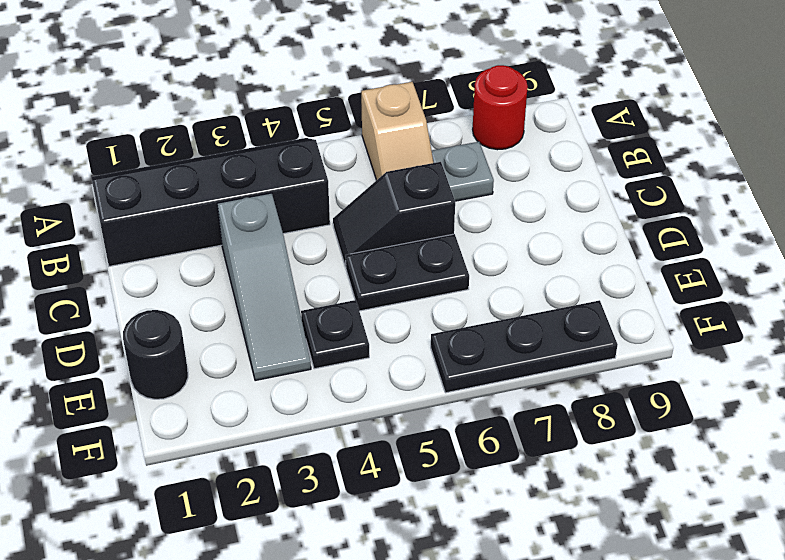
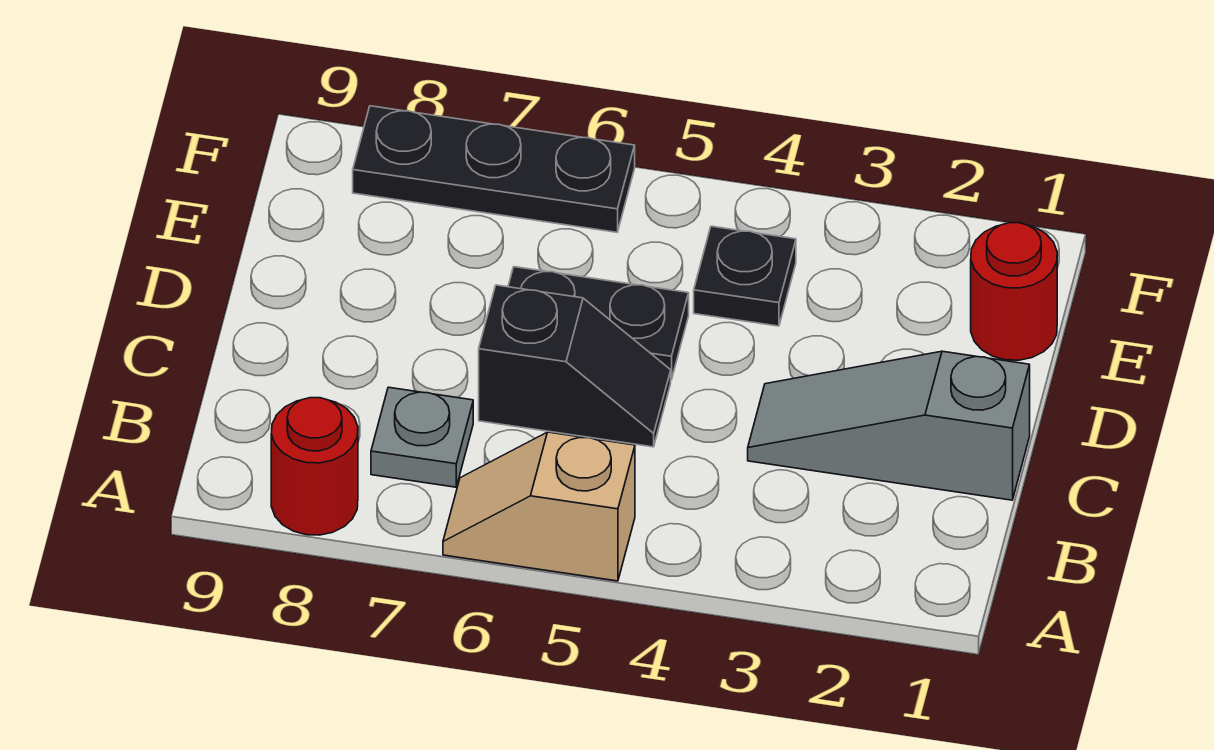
black slope A1:B4 level 1 top B -> none
tan slope A6:B6 level 1 top A -> tan slope A5:A6 level 1 top 5
grey slope C3:E3 level 1 top C -> grey slope C1:C3 level 1 top 1
black round brick E1 level 1 -> red round brick E1 level 1

